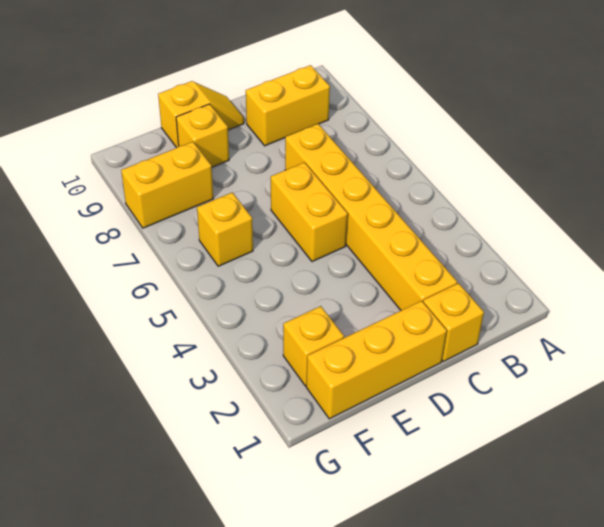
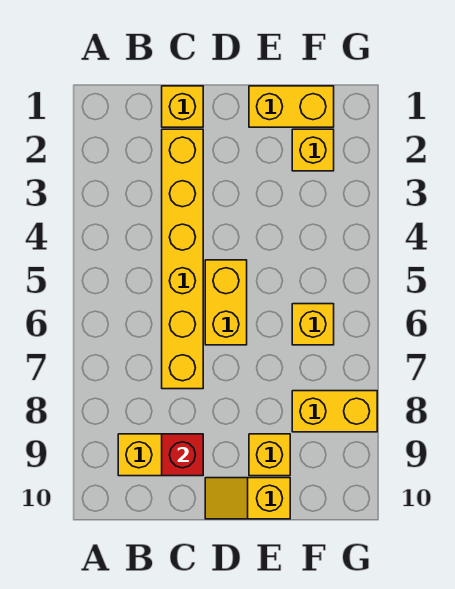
none -> red brick C9 level 2
yellow brick D1:F1 level 1 -> yellow brick E1:F1 level 1

